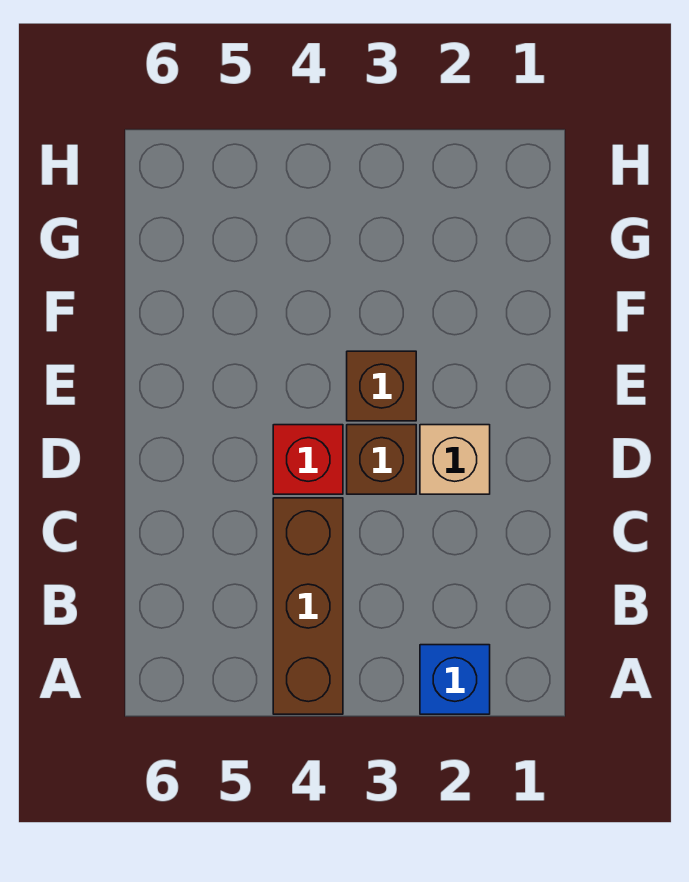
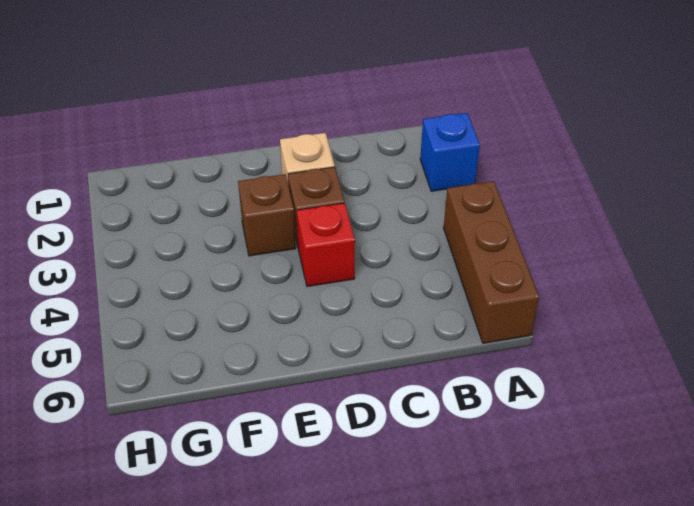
brown brick A4:C4 level 1 -> brown brick A4:A6 level 1

